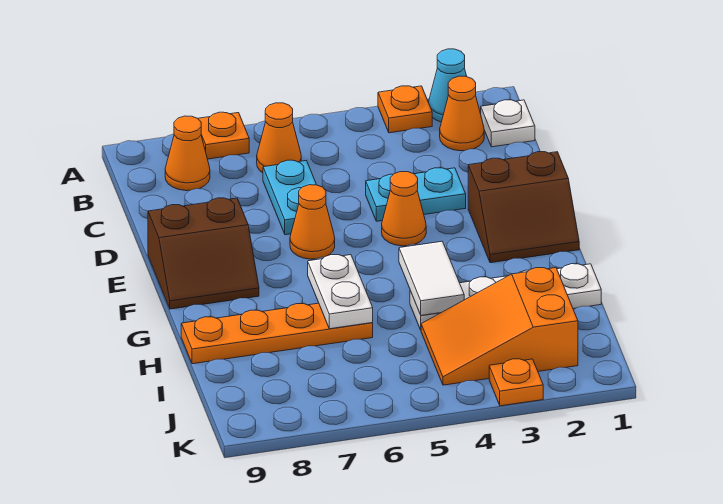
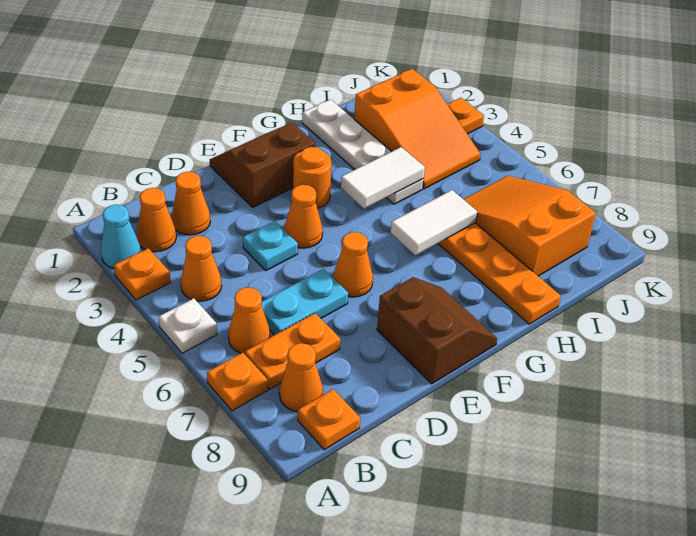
white plate B1 level 1 -> white plate A5 level 1
none -> orange cone B4 level 1
none -> orange plate B7:C7 level 1
none -> orange plate B9 level 1
none -> orange cone C2 level 1
cyan plate D3:D4 level 1 -> cyan plate D4 level 1
brown slope E1:F2 level 1 top E -> brown slope E1:F2 level 1 top 2
none -> orange round brick F3 level 1
white plate G6:H6 level 2 -> white tile G6:H6 level 2
none -> orange slope I6:J8 level 1 top 8

